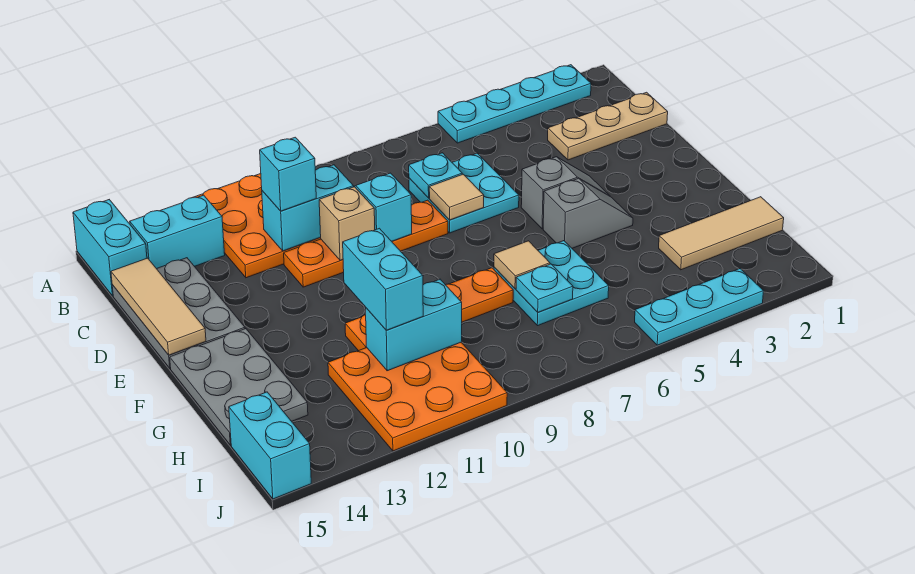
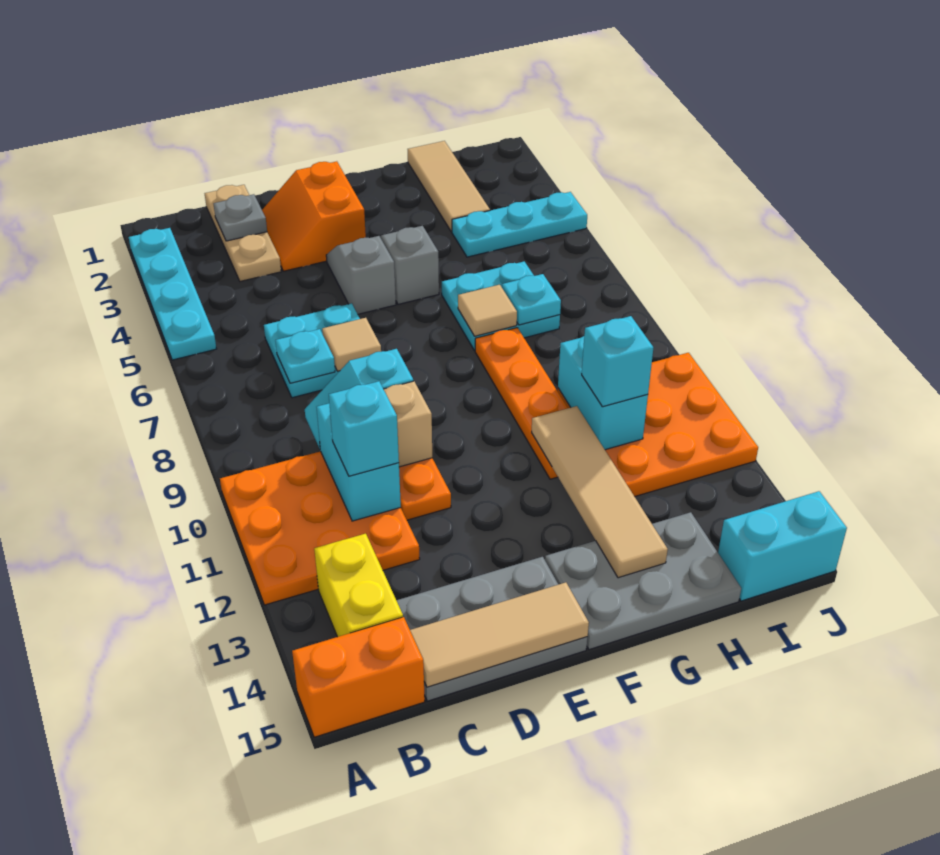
cyan brick A15:B15 level 1 -> orange brick A15:B15 level 1
cyan brick B13:B14 level 1 -> yellow brick B13:B14 level 1
none -> grey plate C2 level 2
none -> orange slope D2:E3 level 1 top E
none -> tan tile G11:G14 level 2
cyan brick G11:H11 level 3 -> cyan brick H11 level 3
cyan plate J3:J5 level 1 -> cyan plate H4:J4 level 1

